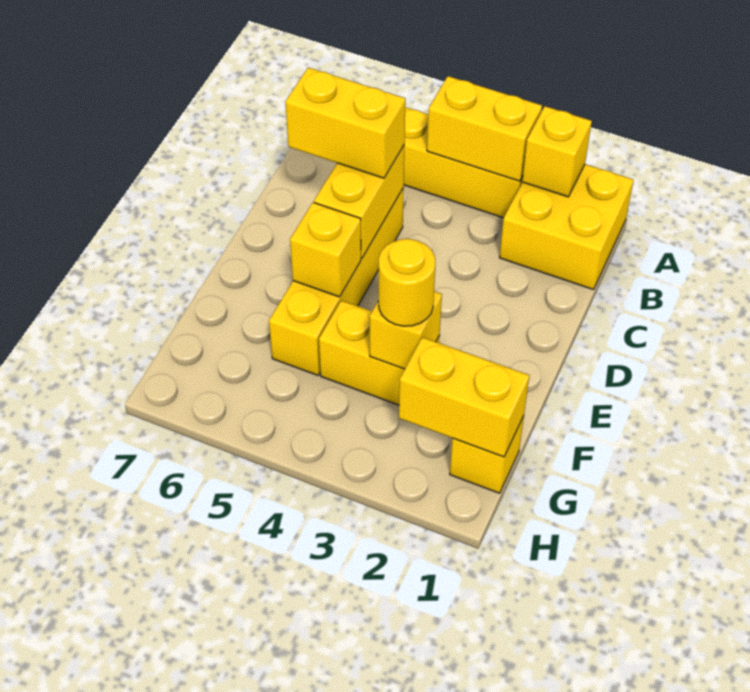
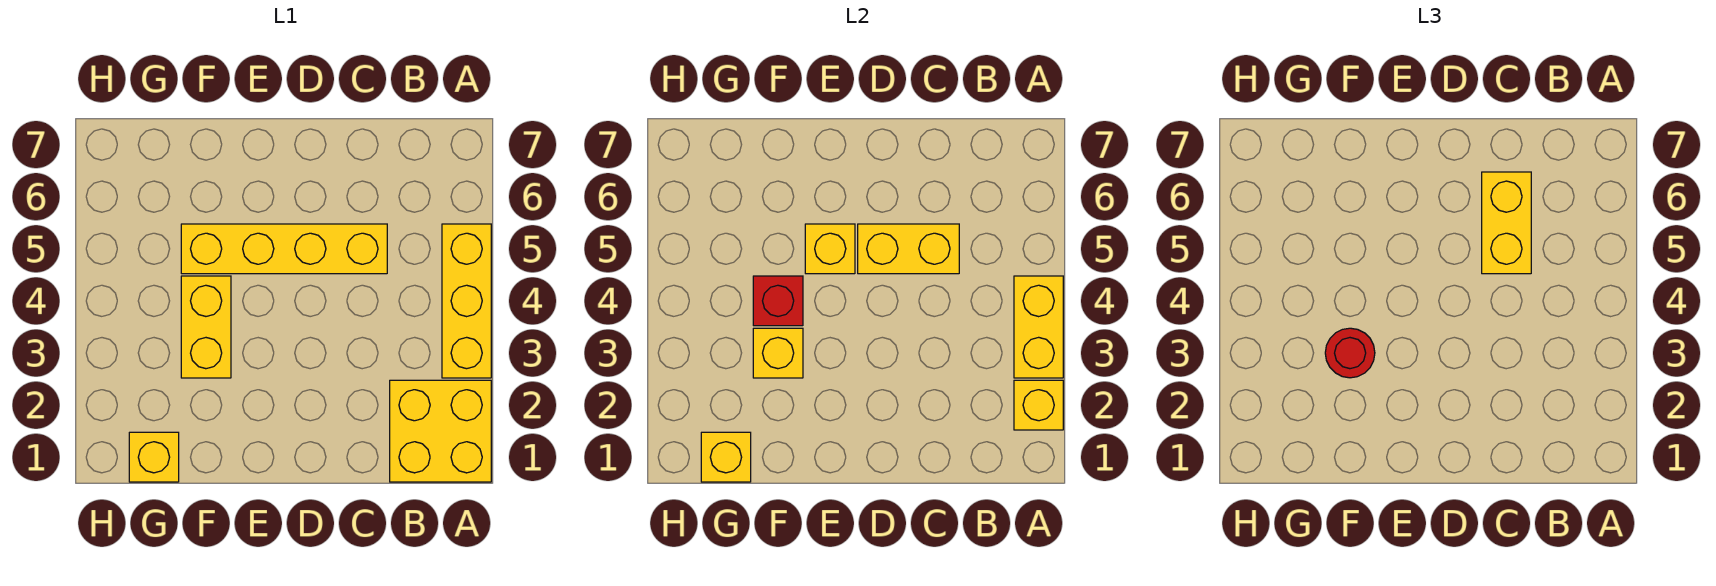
yellow round brick F3 level 3 -> red round brick F3 level 3
none -> red brick F4 level 2
yellow brick G1:G2 level 2 -> yellow brick G1 level 2

